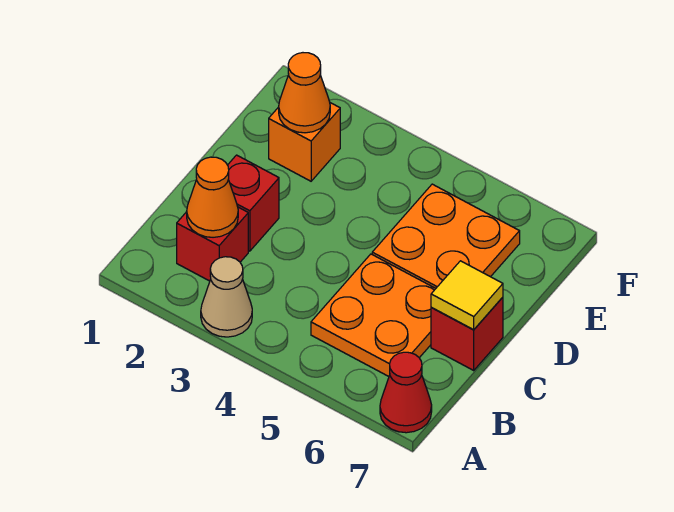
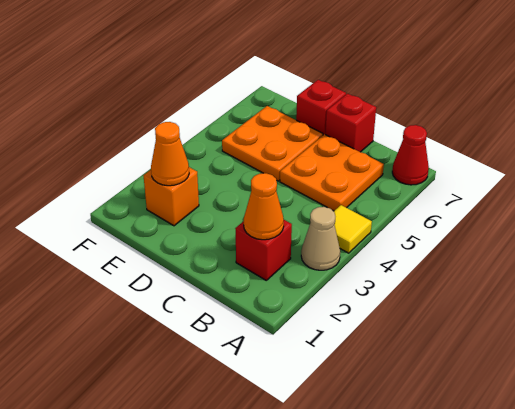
red brick C2 level 1 -> red brick D7 level 1
yellow tile C7 level 2 -> yellow tile A4 level 1

